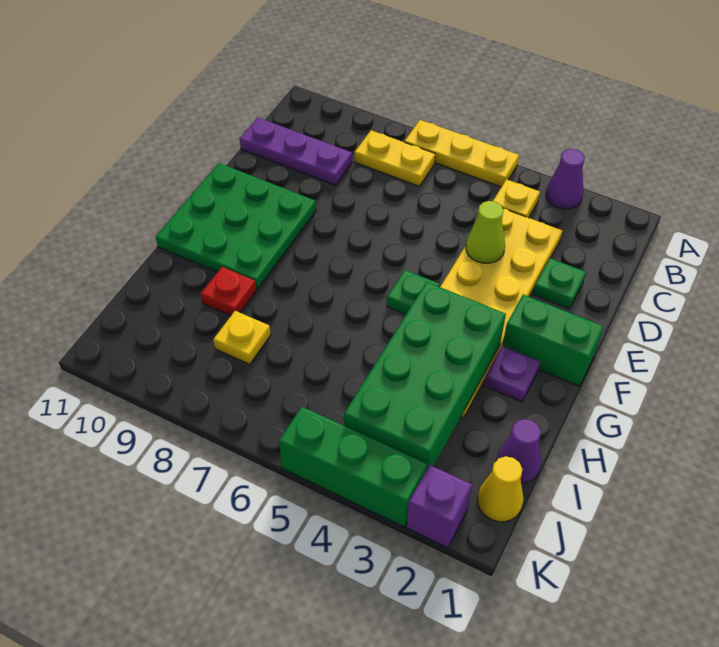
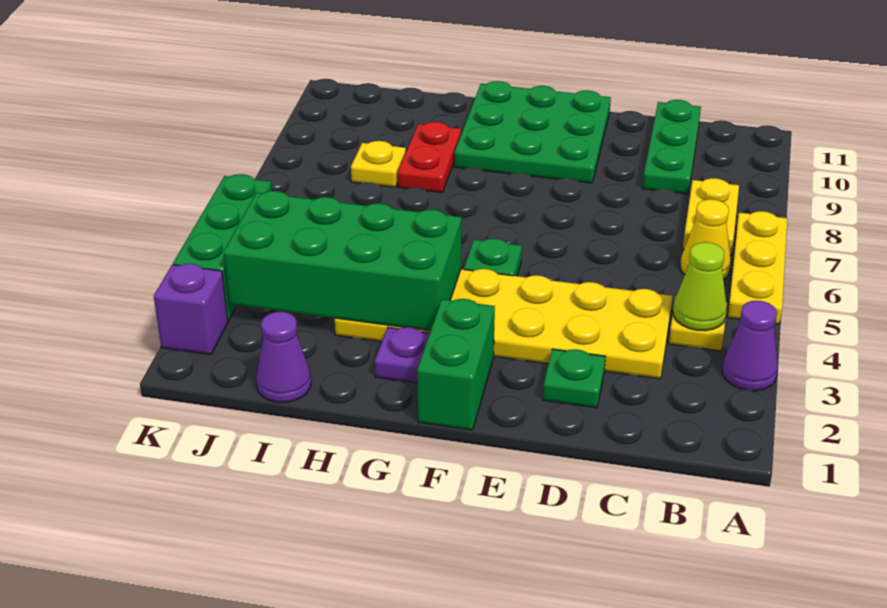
purple plate C9:C11 level 1 -> green plate C9:C11 level 1
lime cone D4 level 2 -> lime cone B4 level 2
red plate H9 level 1 -> red plate H8:H9 level 1
yellow cone J1 level 1 -> yellow cone B6 level 1

